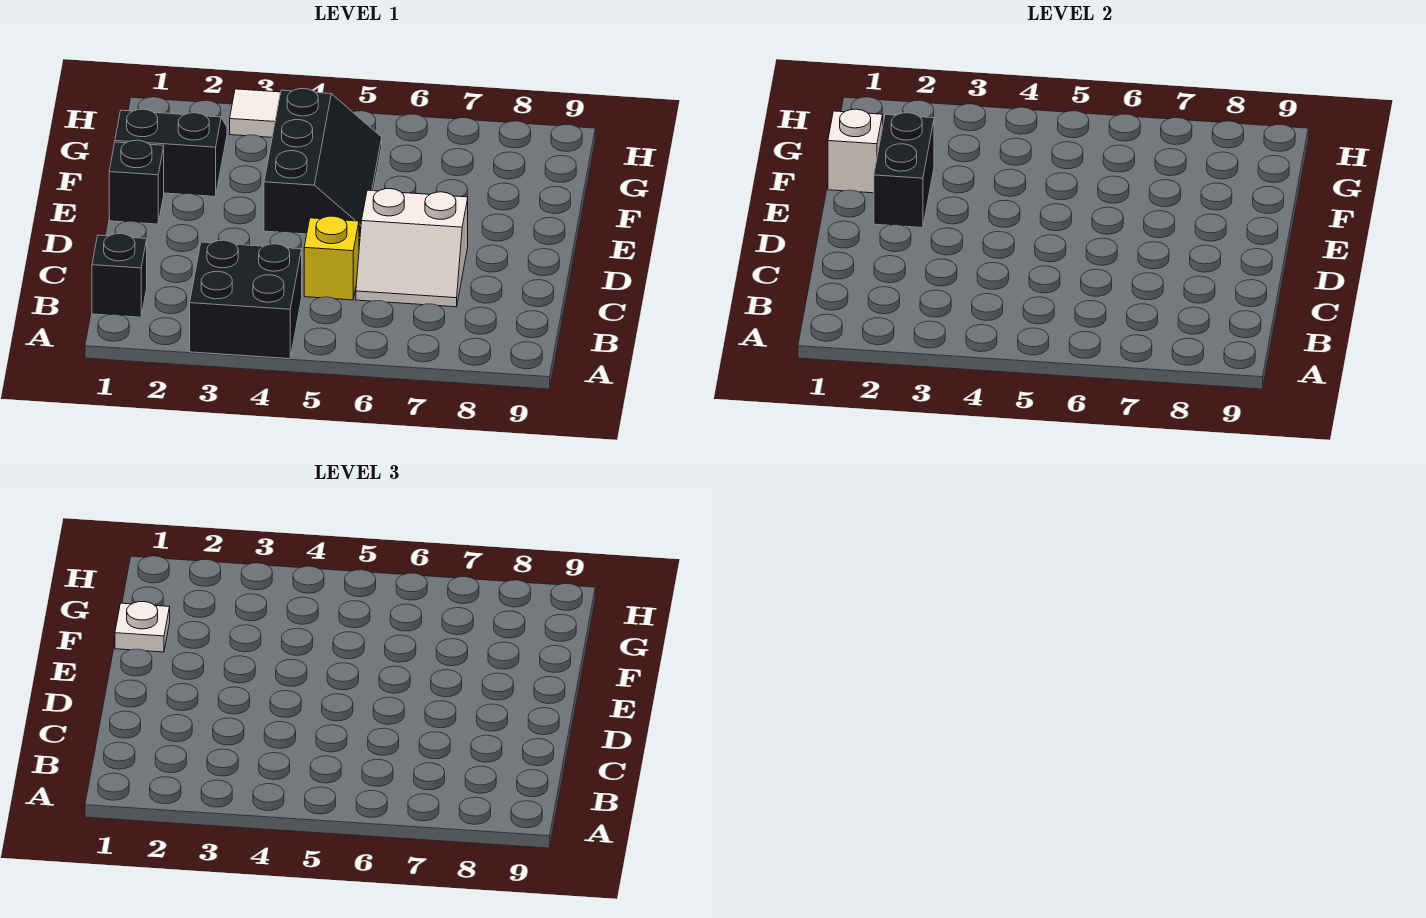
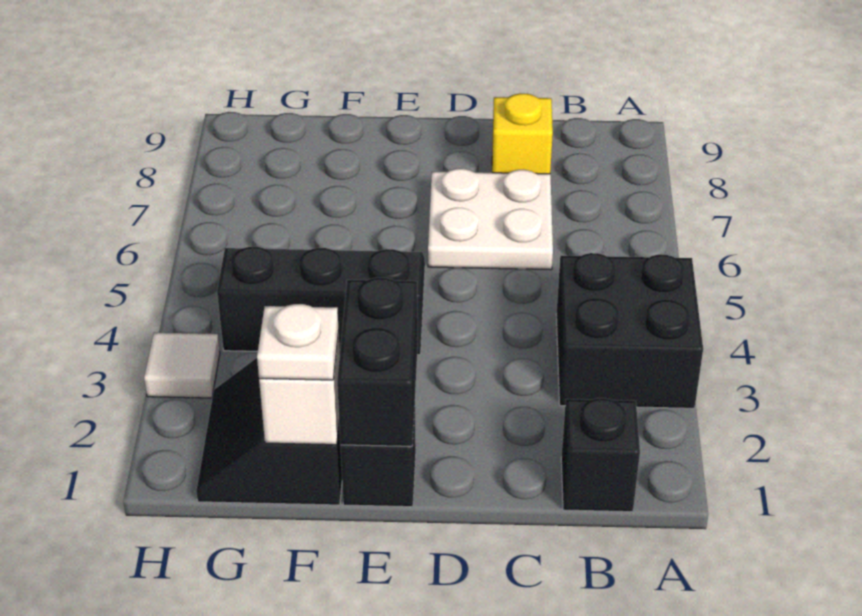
yellow brick C5 level 1 -> yellow brick C8 level 1
white slope C6:D7 level 1 top D -> white plate C6:D7 level 1
black brick E2:F2 level 2 -> black brick E1:E2 level 2

